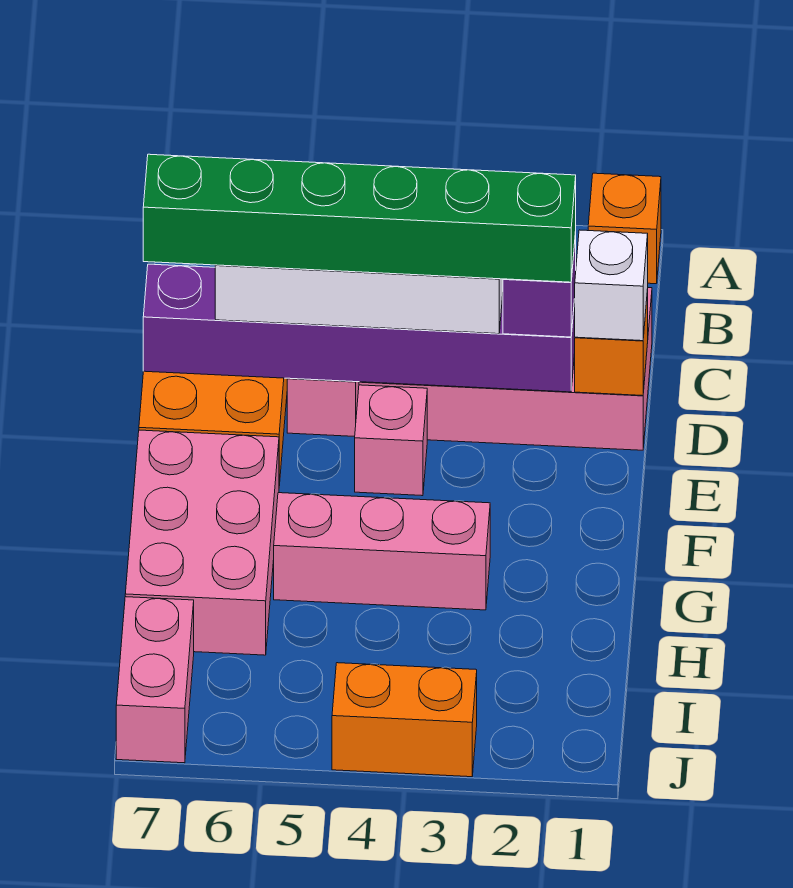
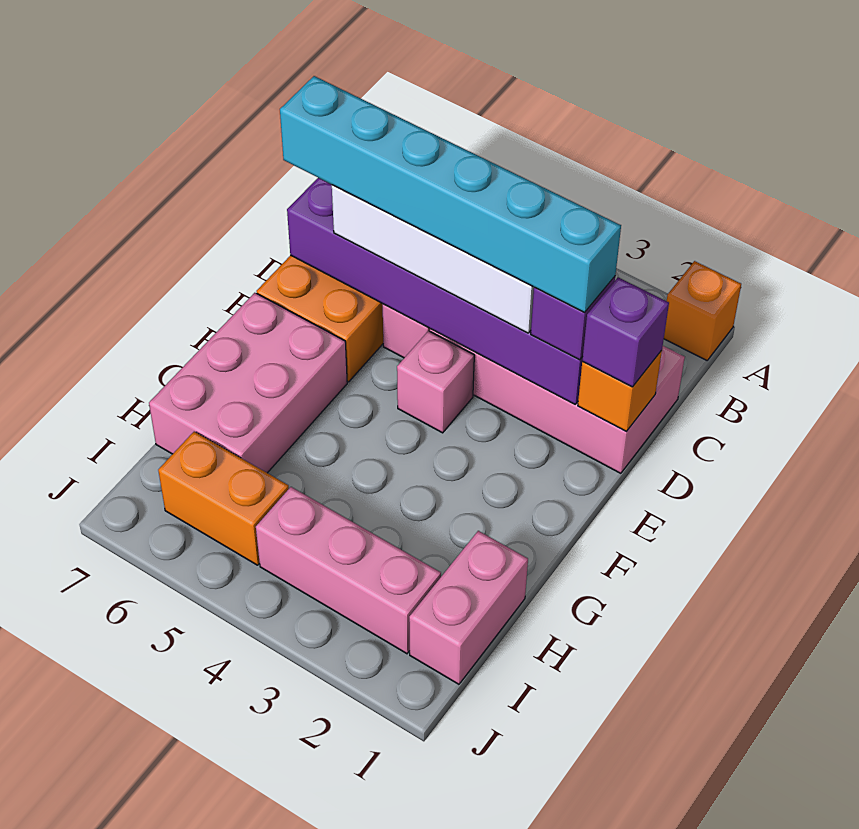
white brick D1 level 3 -> purple brick D1 level 3
green brick D2:D7 level 4 -> cyan brick D2:D7 level 4
pink brick G3:G5 level 1 -> pink brick I2:I4 level 1
pink brick I7:J7 level 1 -> pink brick H1:I1 level 1
orange brick J3:J4 level 1 -> orange brick I5:I6 level 1

